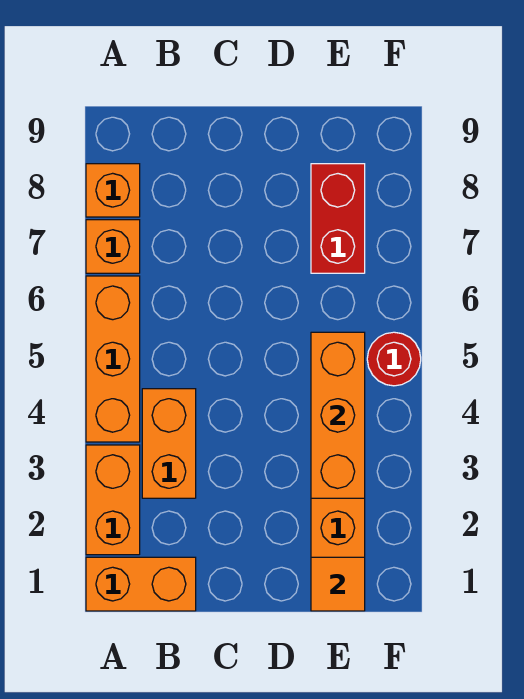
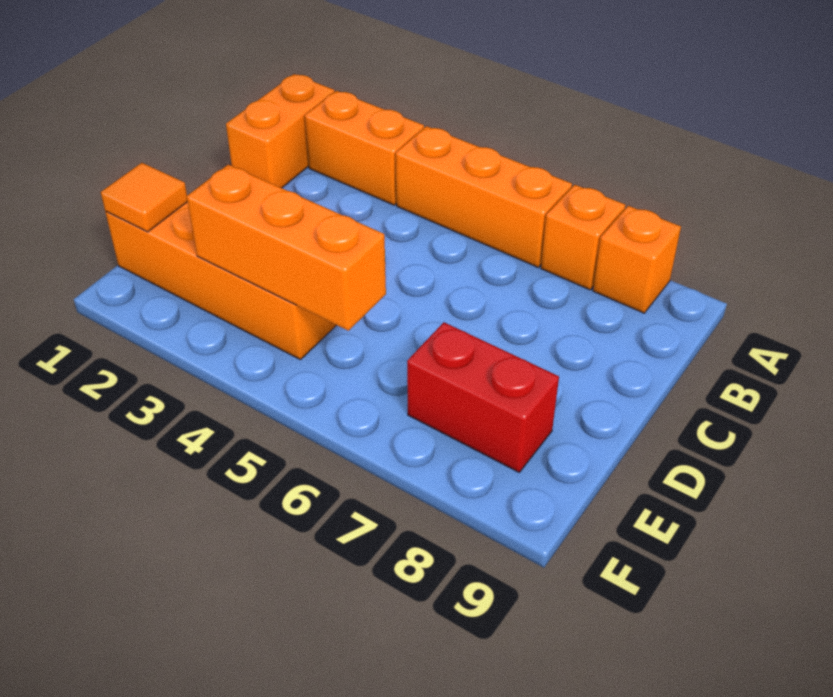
orange brick B3:B4 level 1 -> none
red round brick F5 level 1 -> none

